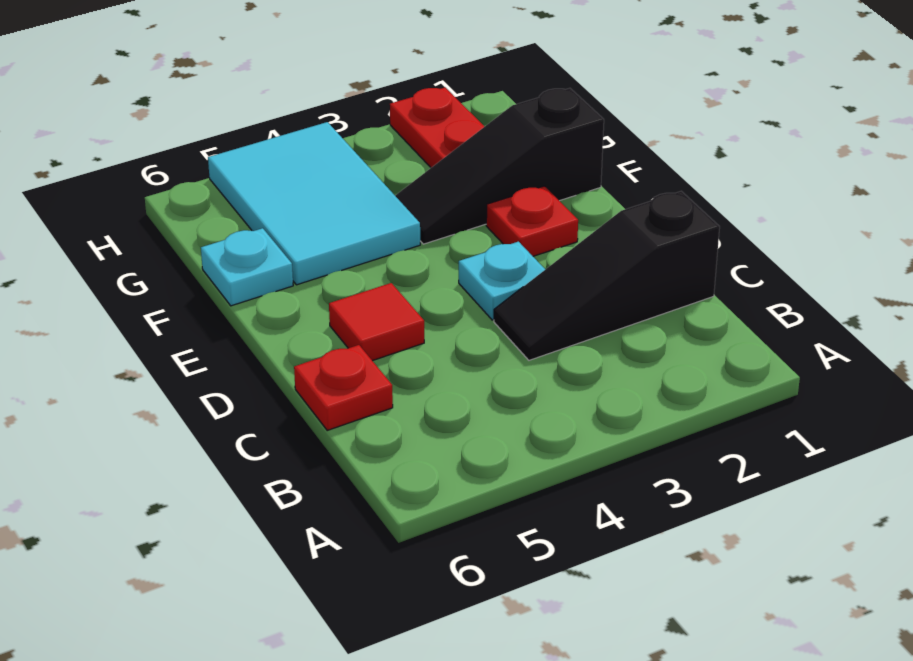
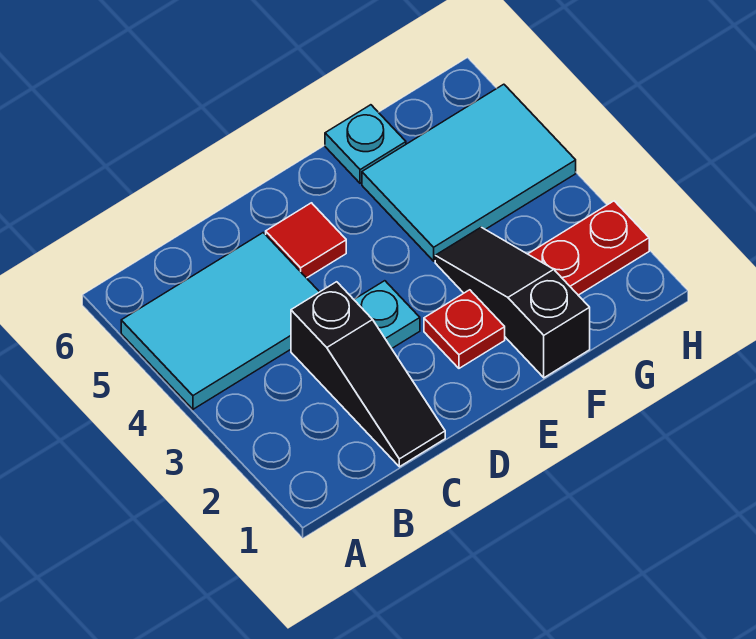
none -> cyan tile A4:C5 level 1
black slope C1:C3 level 1 top 1 -> black slope C1:C3 level 1 top 3
red plate C6 level 1 -> none

